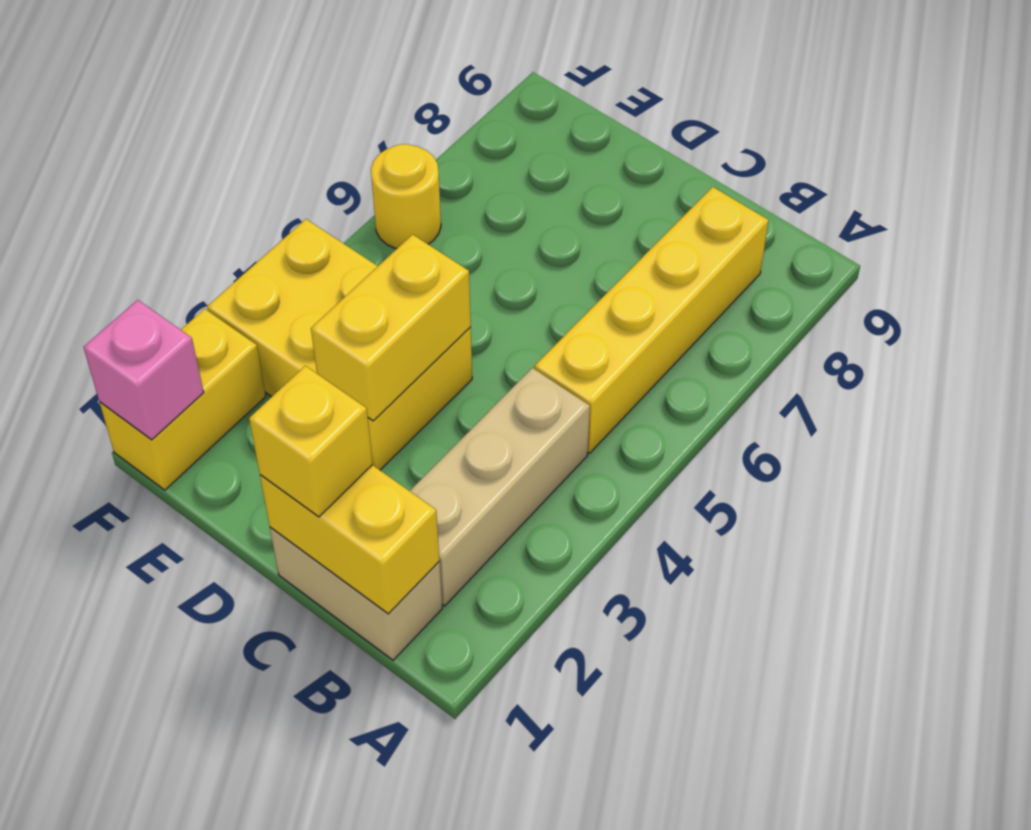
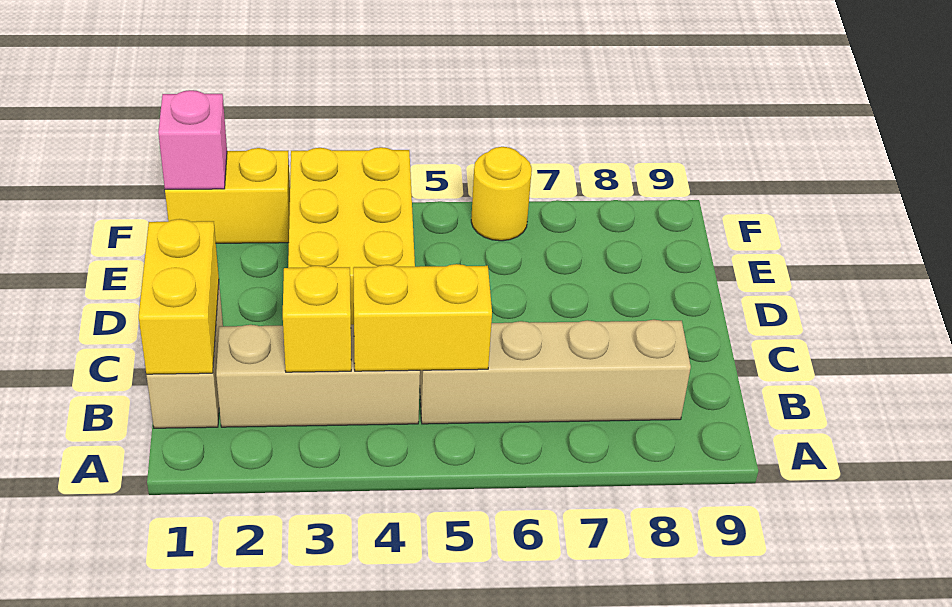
yellow brick B5:B8 level 1 -> tan brick B5:B8 level 1
yellow brick C1 level 3 -> yellow brick B3 level 2
yellow brick D3:D4 level 2 -> yellow brick B4:B5 level 2

